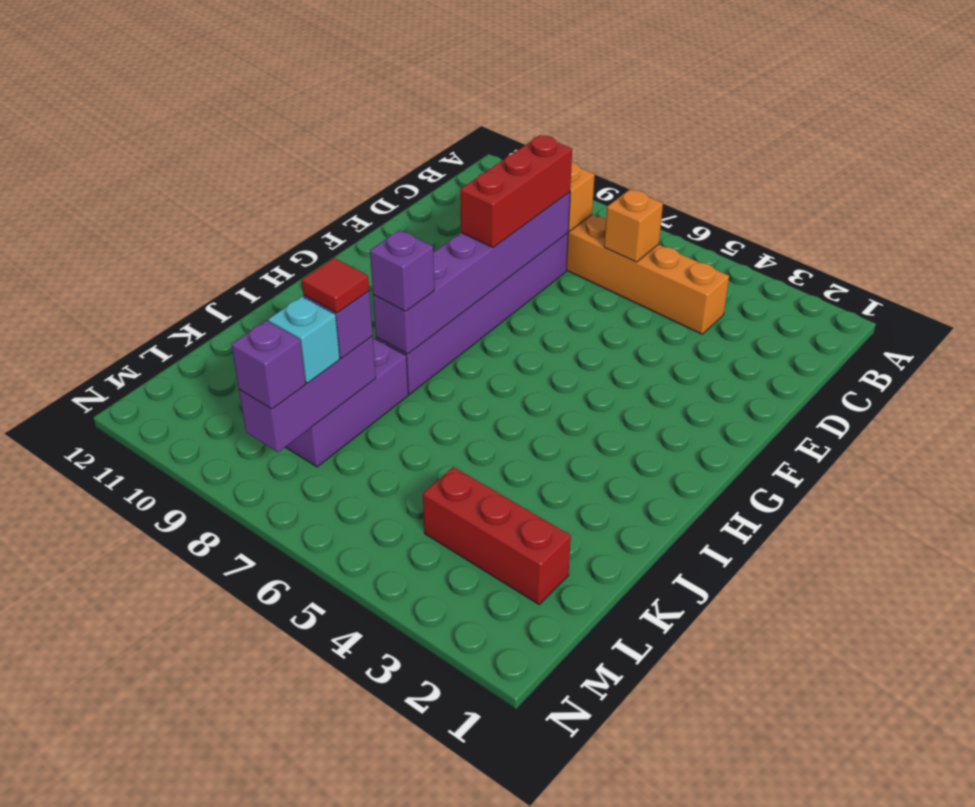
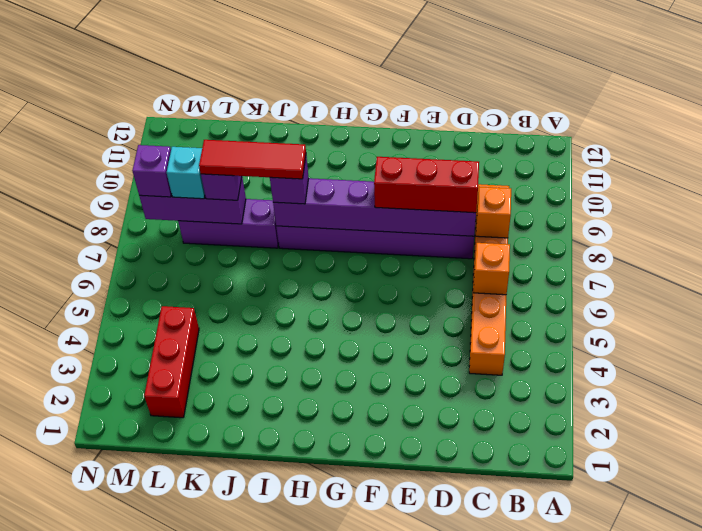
red tile K8 level 4 -> red tile I8:K8 level 4

